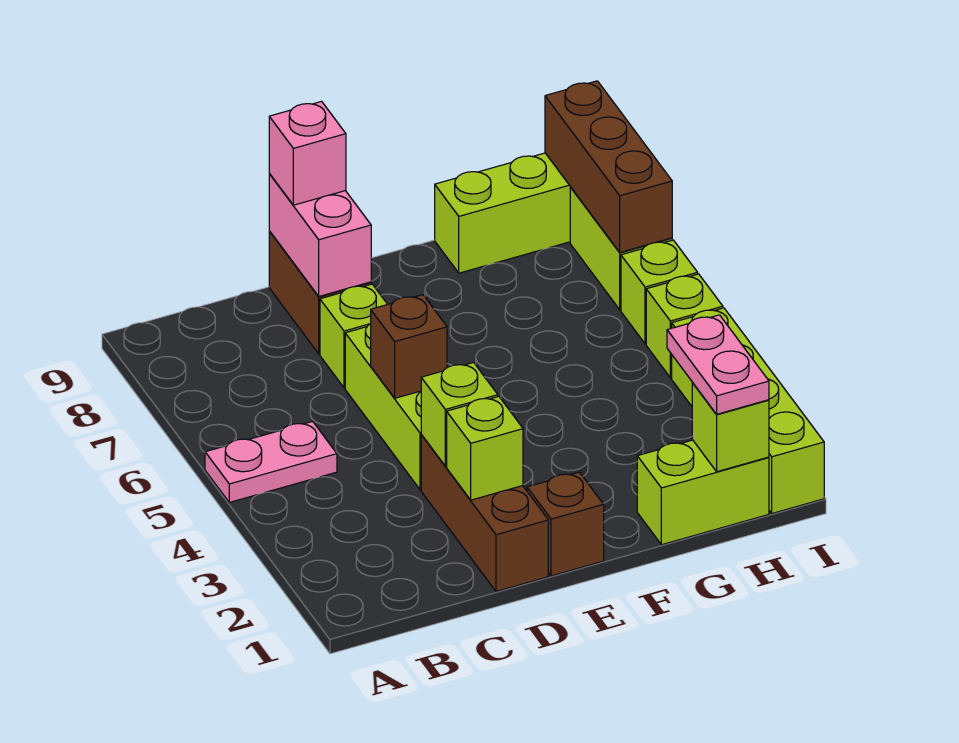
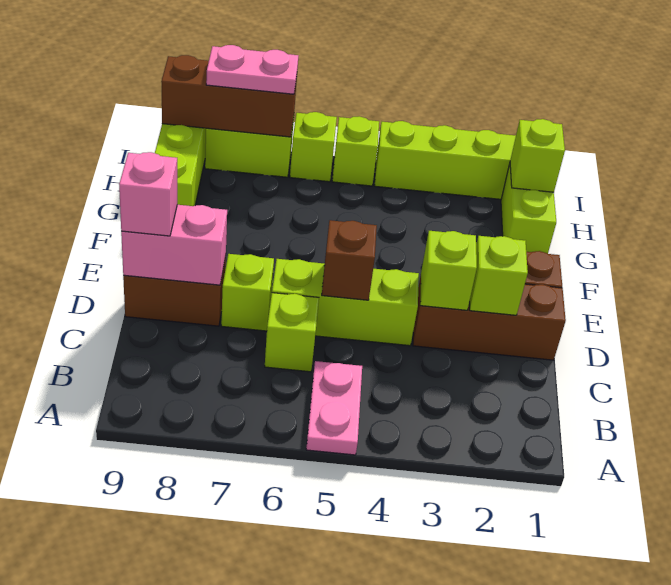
none -> lime brick C6 level 1
pink plate H1:H2 level 3 -> pink plate I7:I8 level 3

